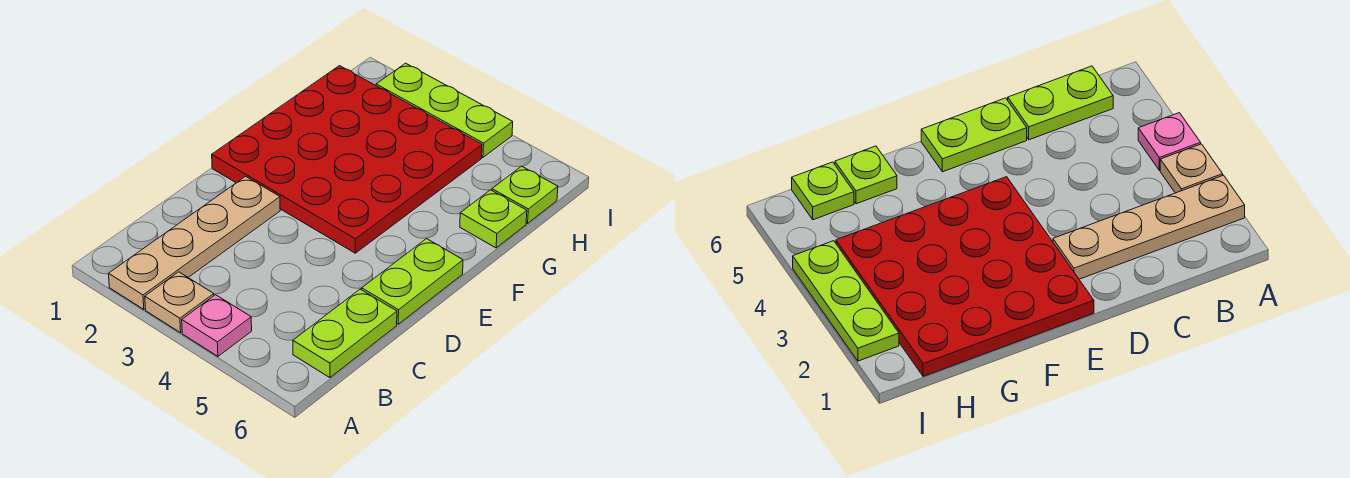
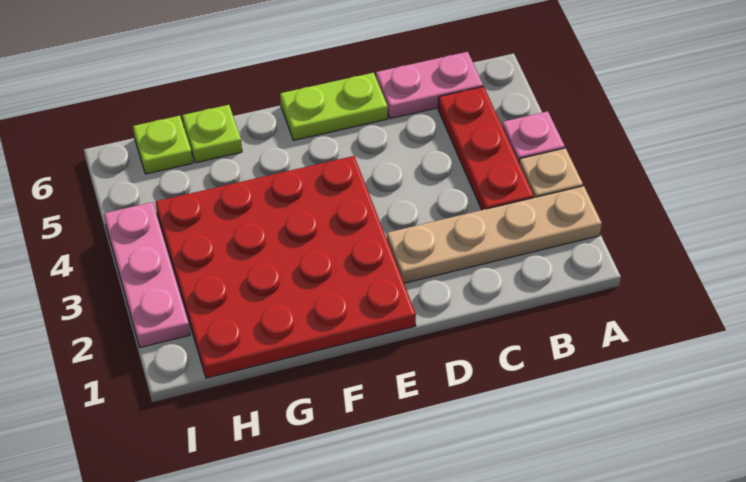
none -> red plate B3:B5 level 1
lime plate B6:C6 level 1 -> pink plate B6:C6 level 1
lime plate I2:I4 level 1 -> pink plate I2:I4 level 1

